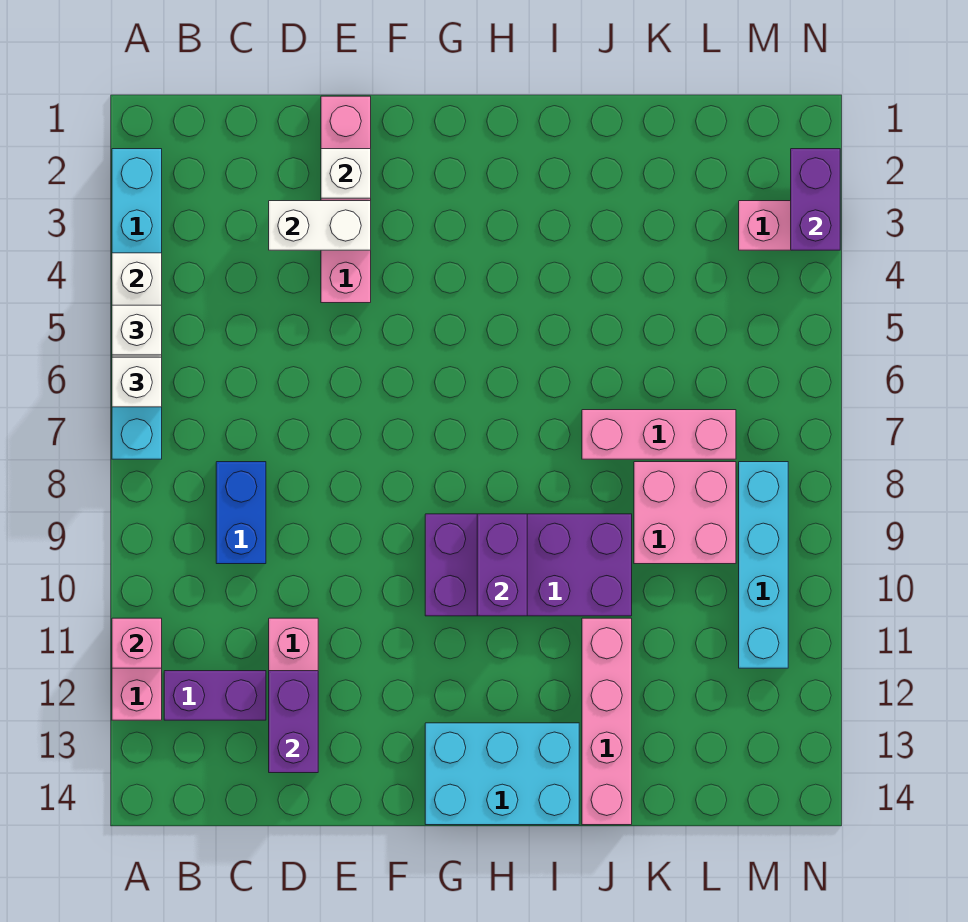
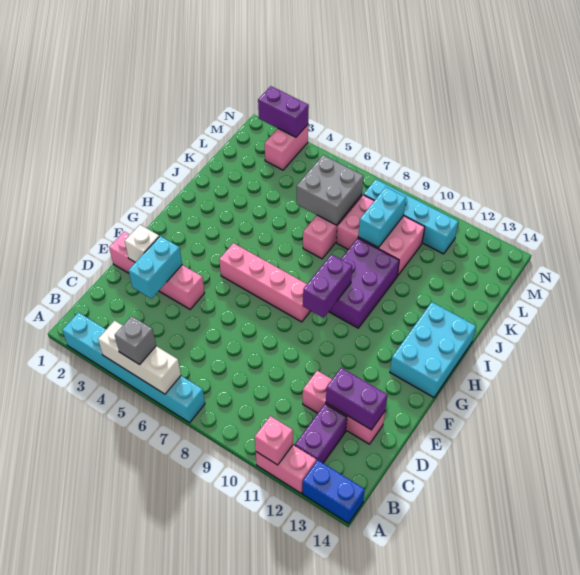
white brick A5 level 3 -> grey brick A5 level 3
white brick A6 level 3 -> none
blue brick C8:C9 level 1 -> blue brick A13:A14 level 1
white brick D3:E3 level 2 -> cyan brick D3:E3 level 2
purple brick G9:J10 level 1 -> purple brick H9:J10 level 1
purple brick H9:H10 level 2 -> purple brick G9:H9 level 2
pink brick J11:J14 level 1 -> pink brick G5:G8 level 1
none -> grey brick K6:L7 level 2
pink brick K8:L9 level 1 -> pink brick K8:L10 level 1
none -> cyan brick K9:L9 level 2

